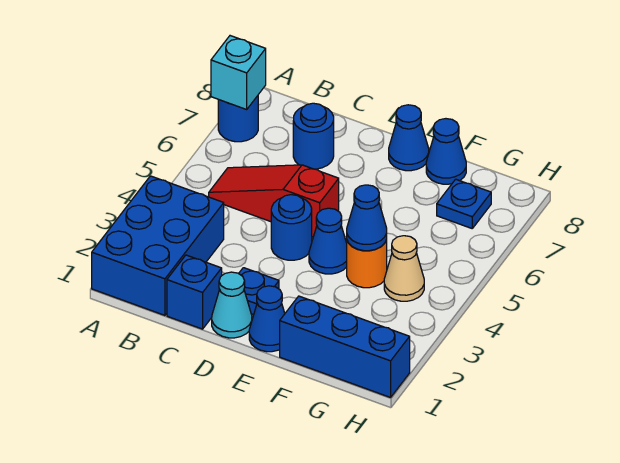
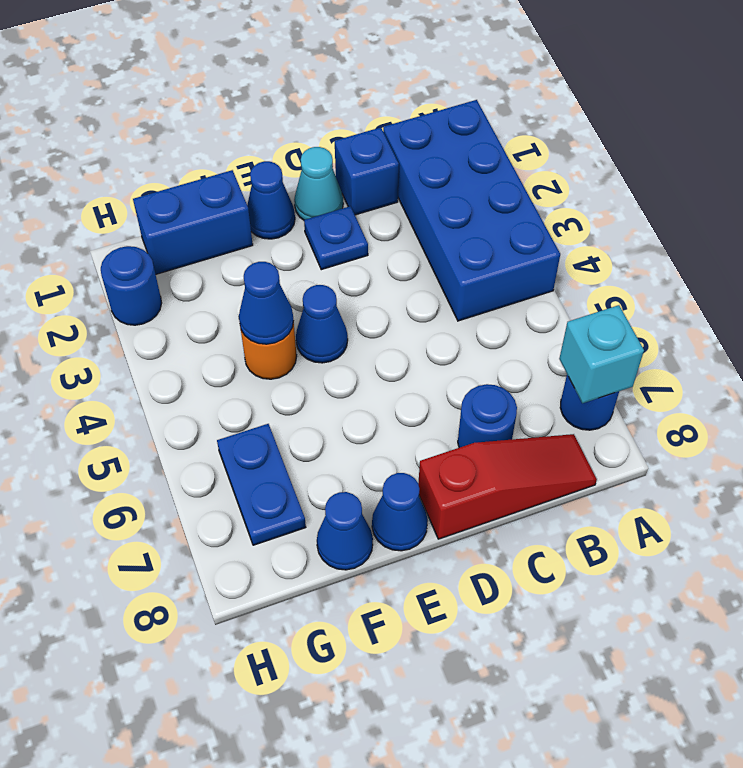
blue brick A1:B3 level 1 -> blue brick A1:B4 level 1
red slope B5:D5 level 1 top D -> red slope B8:D8 level 1 top D
blue round brick D4 level 1 -> blue round brick H2 level 1
blue brick F1:H1 level 1 -> blue brick F1:G1 level 1
tan cone G4 level 1 -> none
blue plate G7 level 1 -> blue plate G6:G7 level 1

